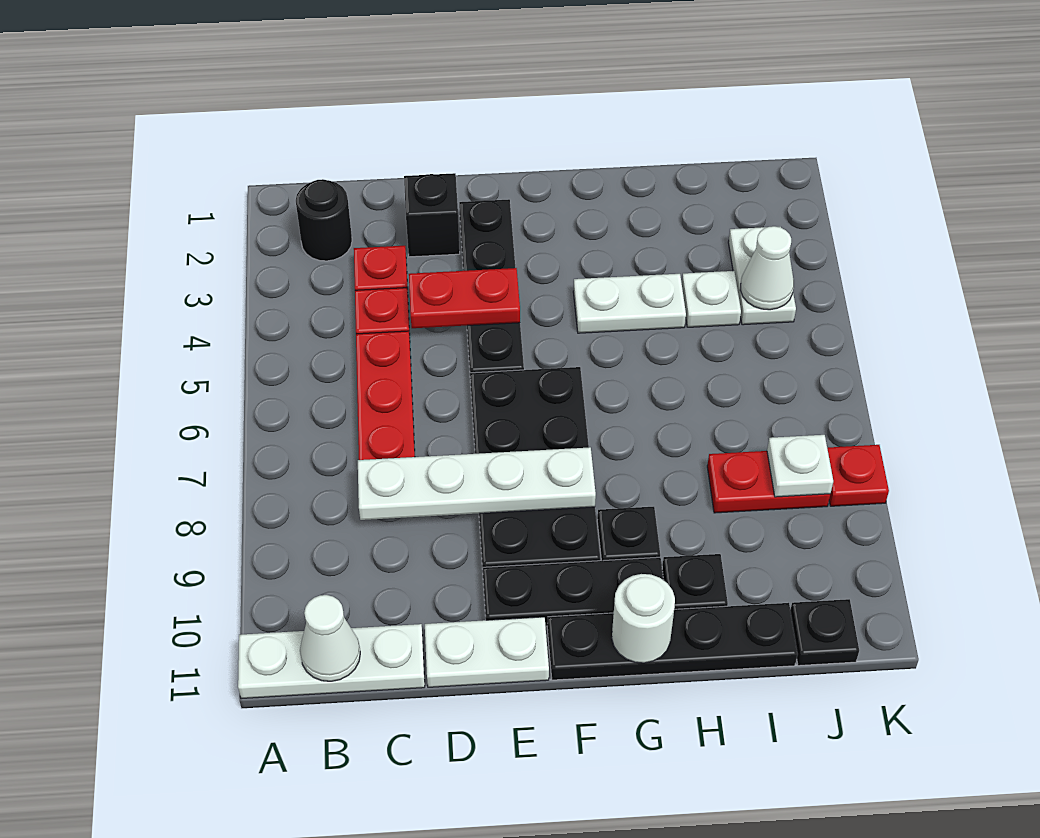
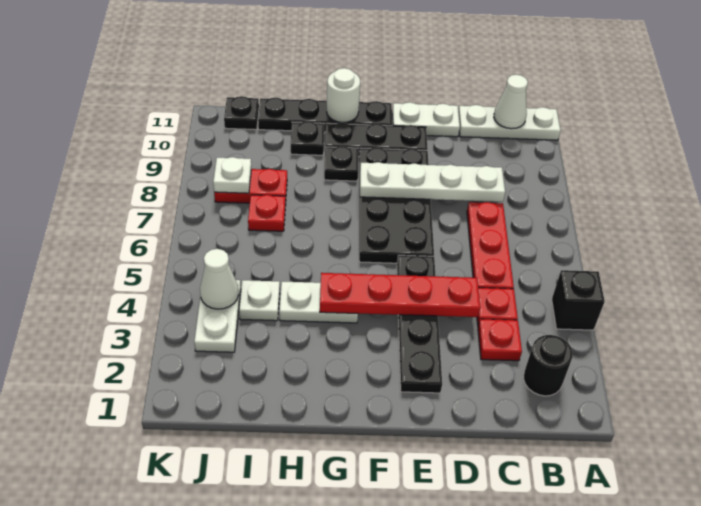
black brick D2 level 1 -> black brick A4 level 1
red plate D4:E4 level 2 -> red plate D4:G4 level 2
red plate K8 level 1 -> red plate I7 level 1

